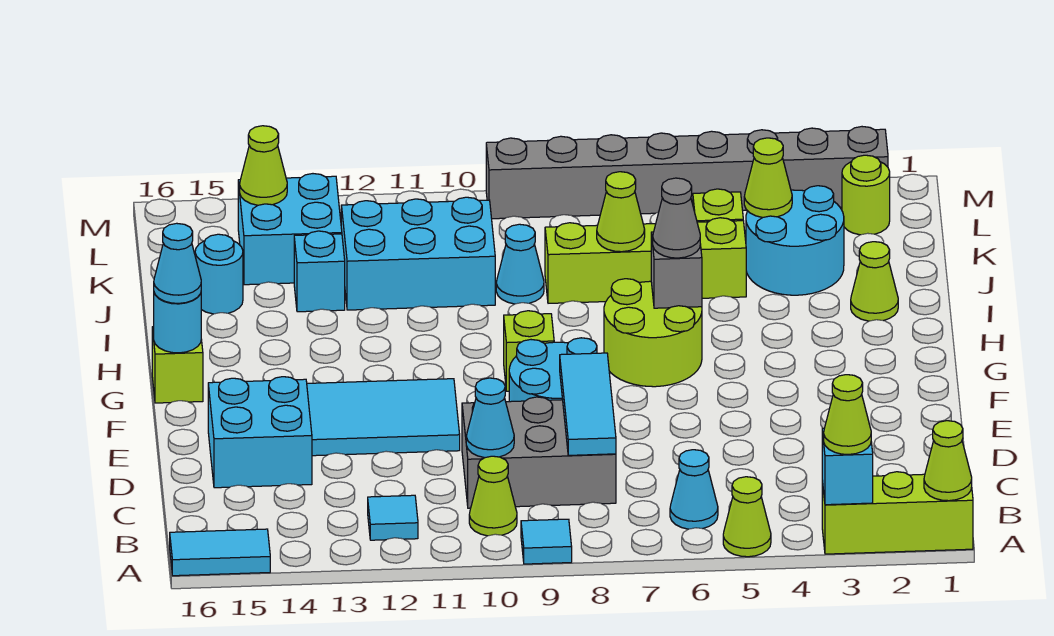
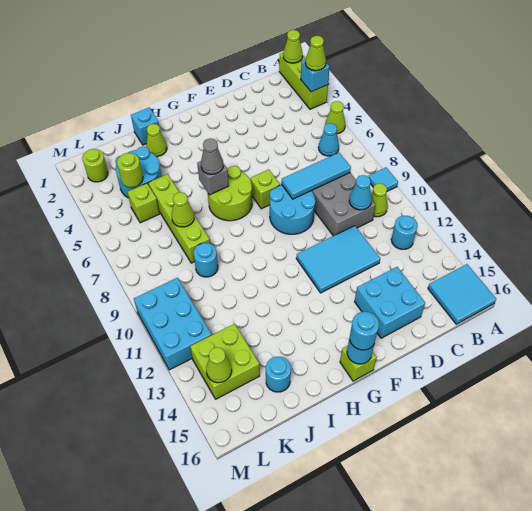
cyan tile A15:A16 level 1 -> cyan tile A15:B16 level 1
cyan tile B12 level 1 -> cyan round brick B12 level 1
cyan tile E11:F13 level 1 -> cyan tile D11:F12 level 1
lime brick G9 level 1 -> lime brick F7 level 1
cyan cone G16 level 3 -> cyan round brick G16 level 3
cyan cone J9 level 1 -> cyan round brick J9 level 1
cyan brick J10:K12 level 1 -> cyan brick L10:M12 level 1
cyan brick J13 level 1 -> cyan brick I1 level 1
lime cone K4 level 2 -> lime round brick K4 level 2
cyan brick K13:L14 level 1 -> lime brick K13:L14 level 1
grey brick M2:M9 level 1 -> none

